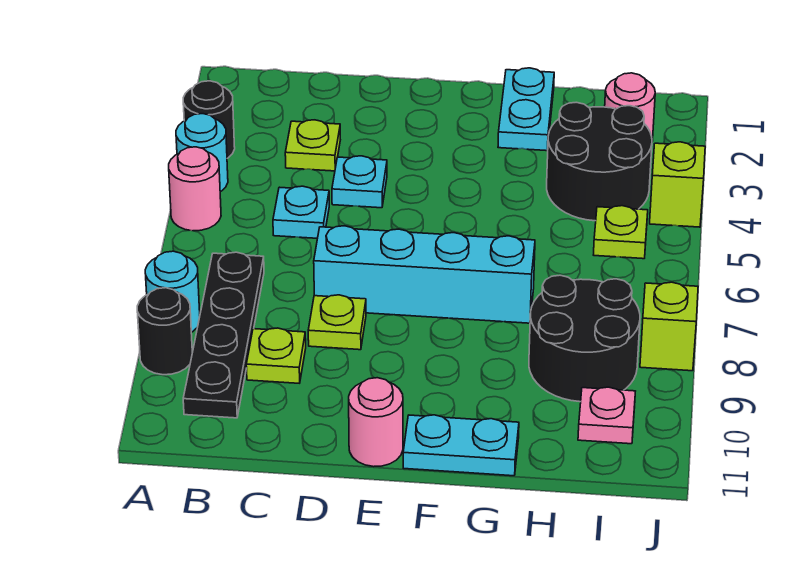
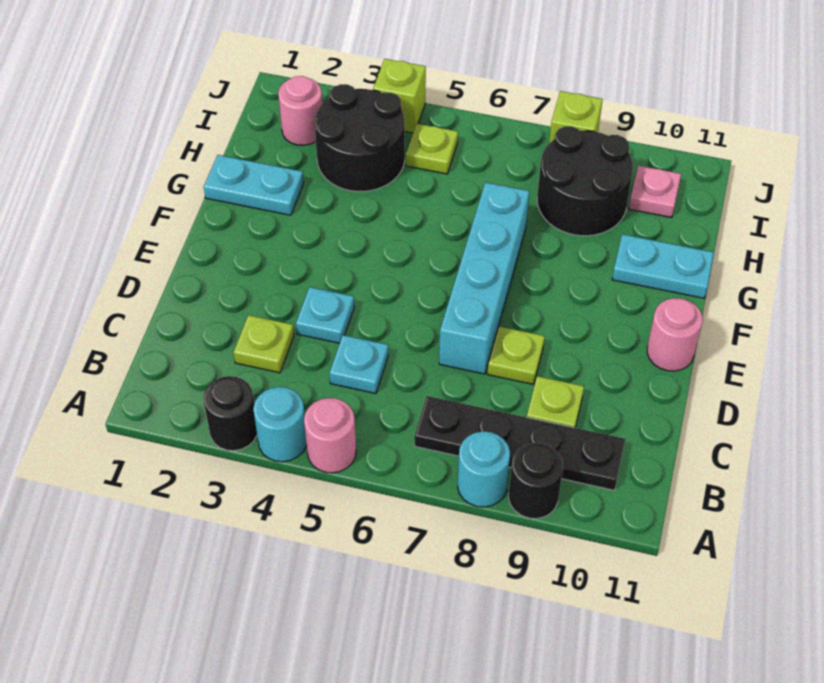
cyan plate F11:G11 level 1 -> cyan plate G10:G11 level 1

